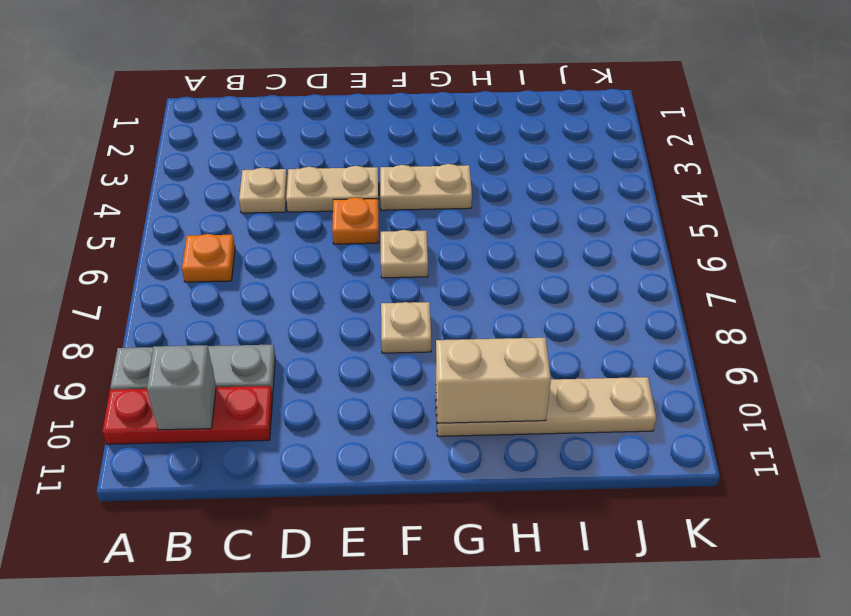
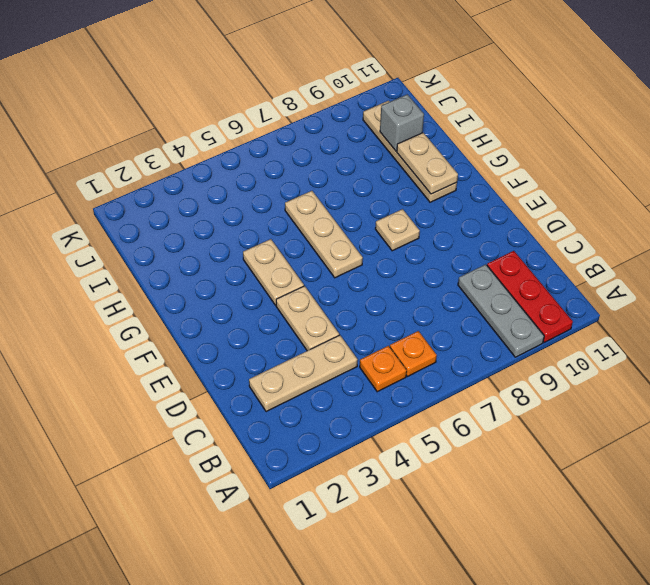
grey brick B10 level 2 -> grey brick I10 level 2
tan plate C4 level 1 -> tan plate C2:C4 level 1
orange plate E5 level 1 -> orange plate B5 level 1
tan plate F6 level 1 -> tan plate F6:H6 level 1
tan brick G10:H10 level 2 -> tan plate G10:H10 level 2

